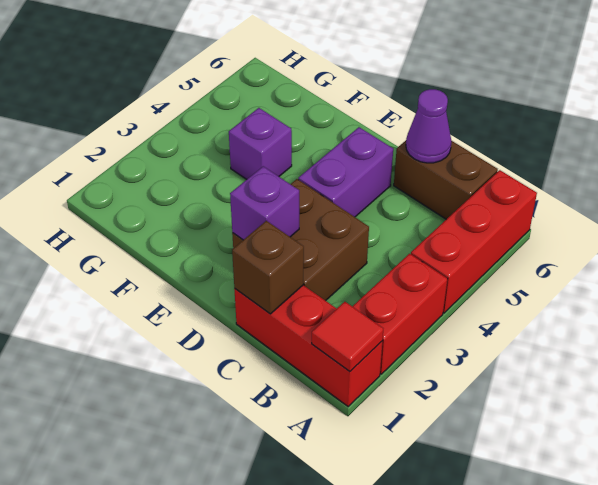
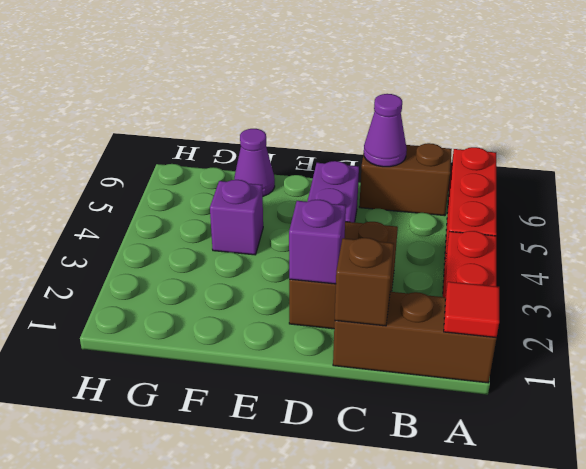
red brick A1:C1 level 1 -> brown brick A1:C1 level 1
none -> purple cone F6 level 1

